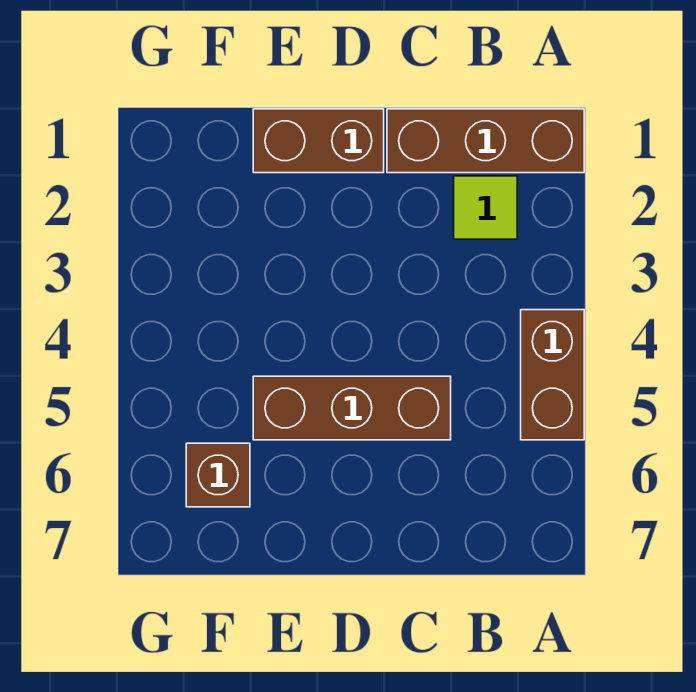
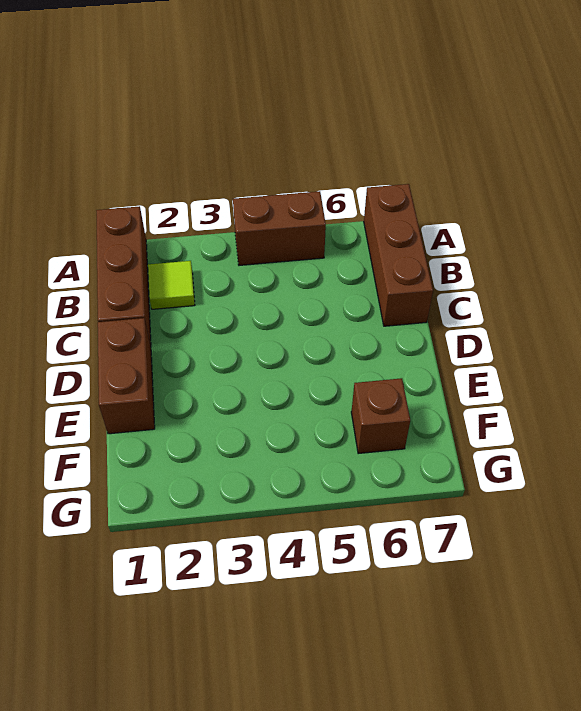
brown brick C5:E5 level 1 -> brown brick A7:C7 level 1

